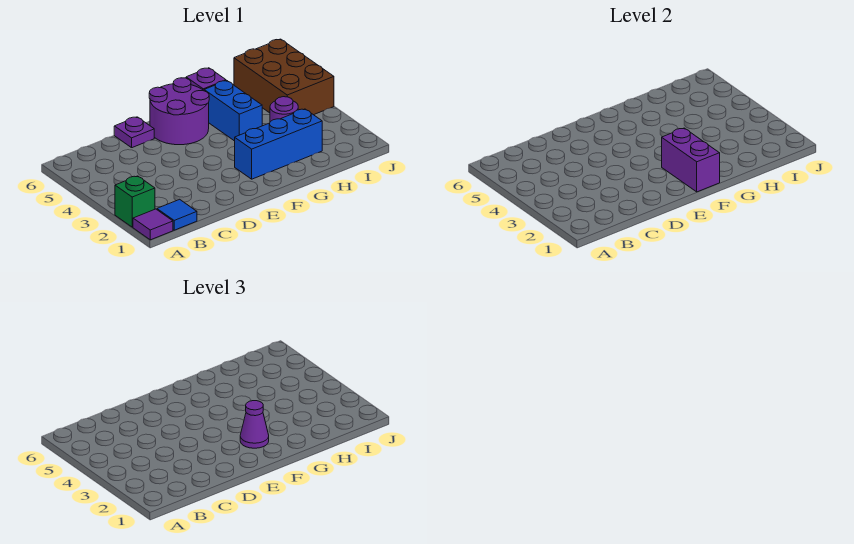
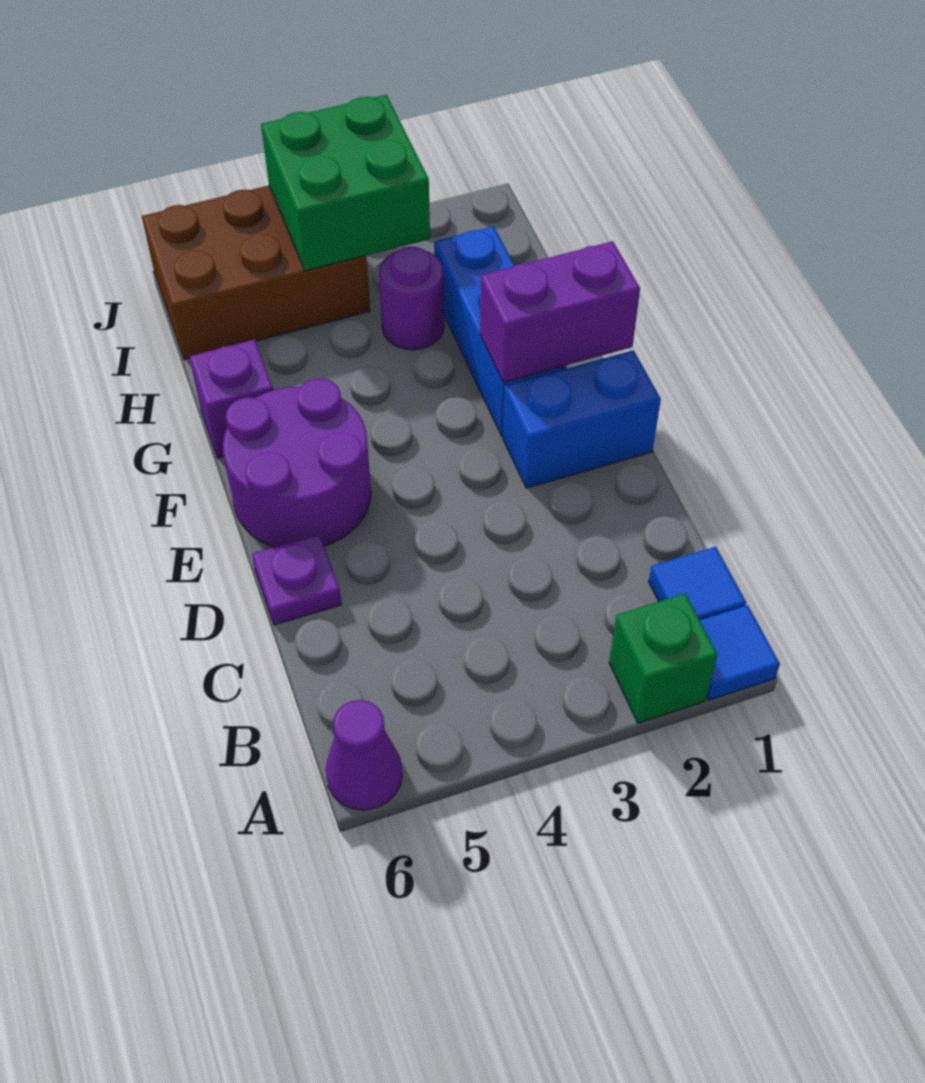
purple tile A1 level 1 -> blue tile A1 level 1
purple cone F2 level 3 -> purple cone A6 level 1
blue brick G4:G5 level 1 -> blue brick E1:E2 level 1
none -> green brick I3:J4 level 2

